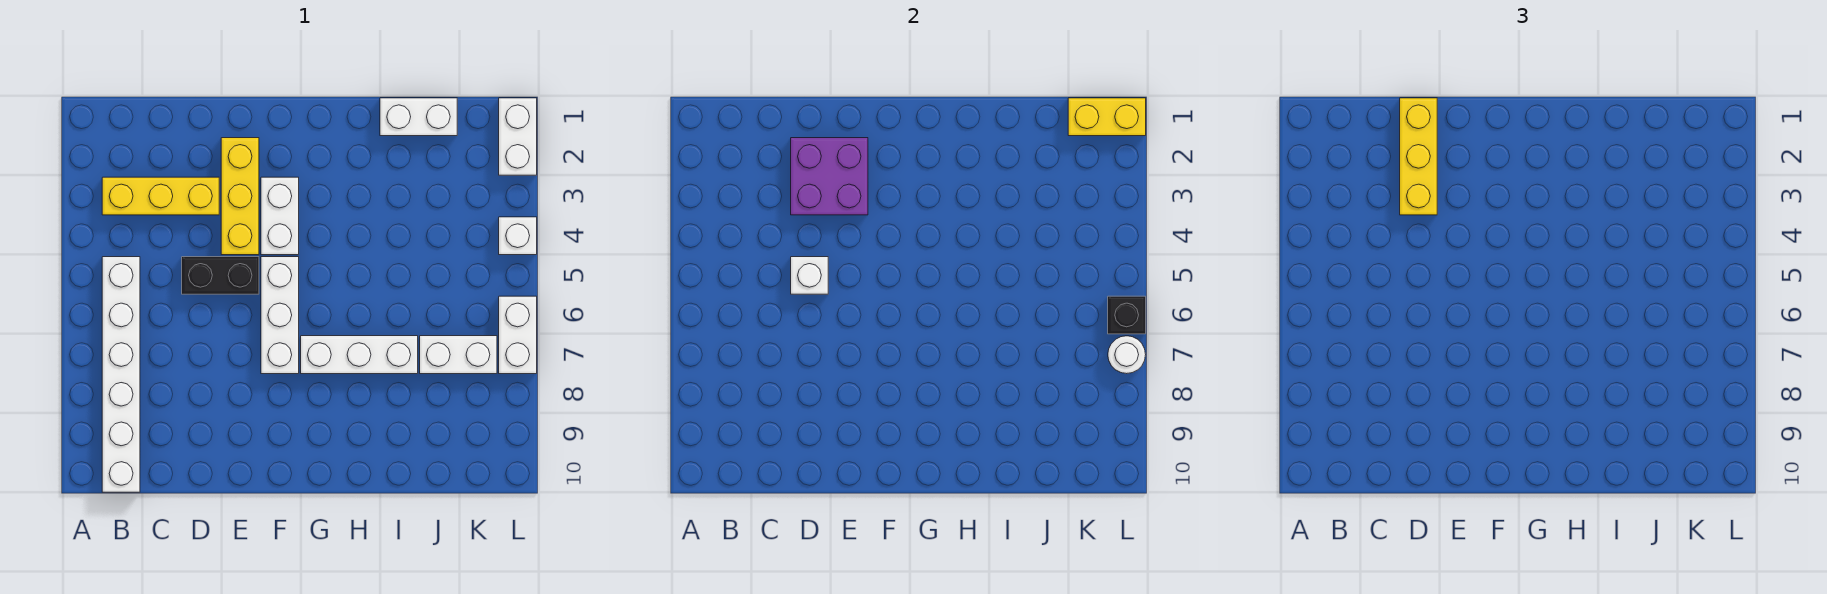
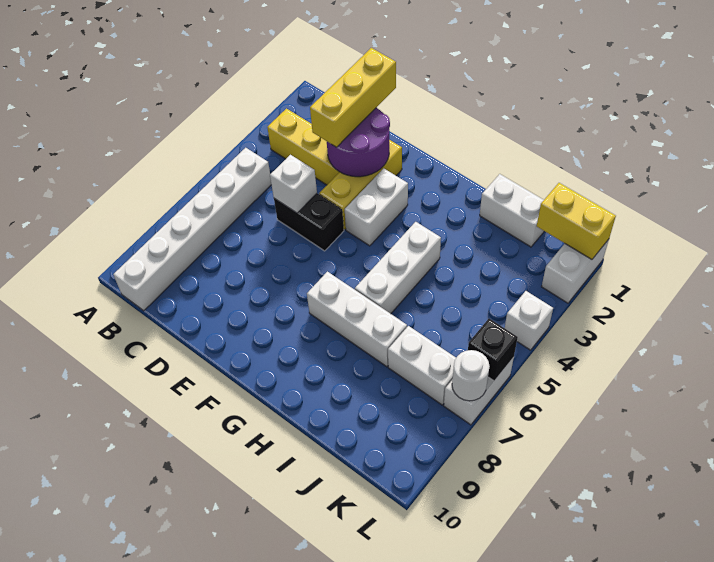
purple brick D2:E3 level 2 -> purple round brick D2:E3 level 2
white brick F5:F7 level 1 -> white brick H4:H6 level 1

